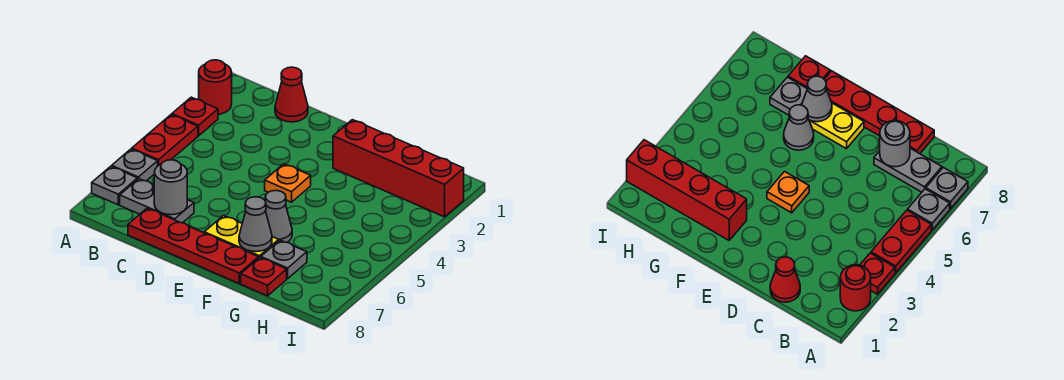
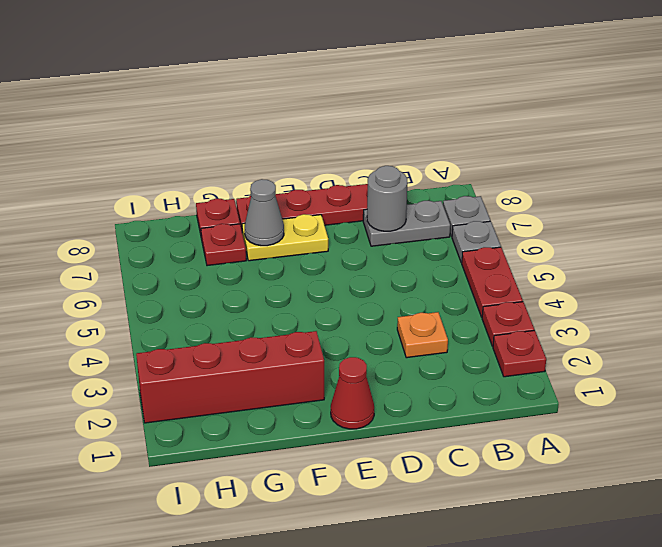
red round brick A2 level 1 -> red plate A2 level 1
red cone C1 level 1 -> red cone E1 level 1
orange plate E4 level 1 -> orange plate C3 level 1
grey cone F6 level 1 -> none
grey plate G7 level 1 -> red plate G7 level 1

